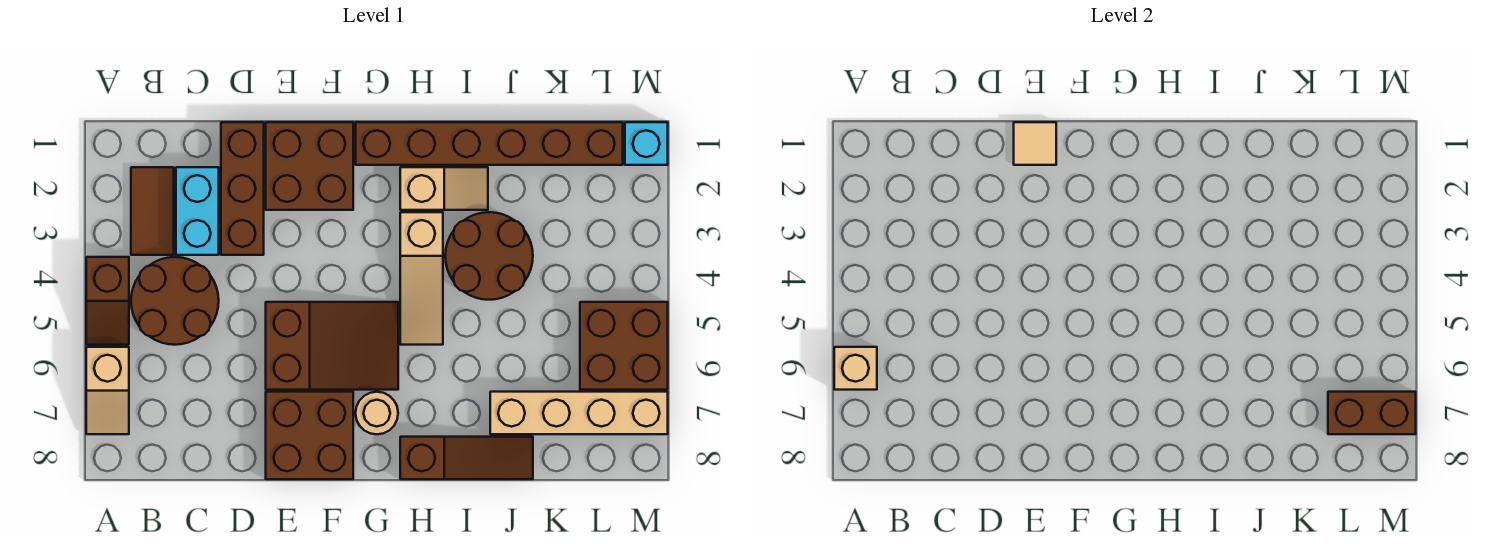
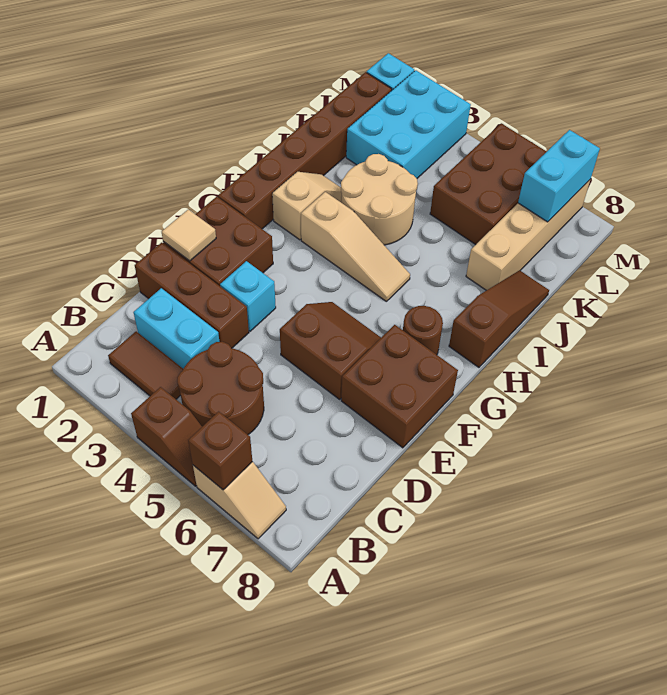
tan brick A6 level 2 -> brown brick A6 level 2
none -> cyan brick E3 level 1
brown slope E5:G6 level 1 top E -> brown slope E5:F6 level 1 top E
tan round brick G7 level 1 -> brown round brick G7 level 1
brown round brick I3:J4 level 1 -> tan round brick I3:J4 level 1
none -> cyan brick K2:M3 level 1
brown brick L5:M6 level 1 -> brown brick K5:M6 level 1
brown brick L7:M7 level 2 -> cyan brick L7:M7 level 2

